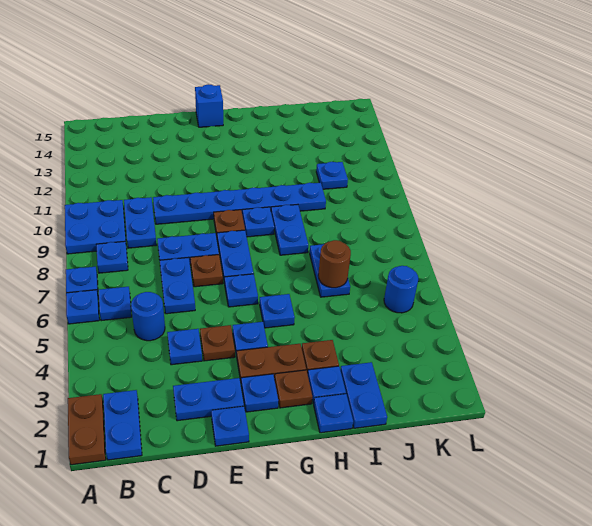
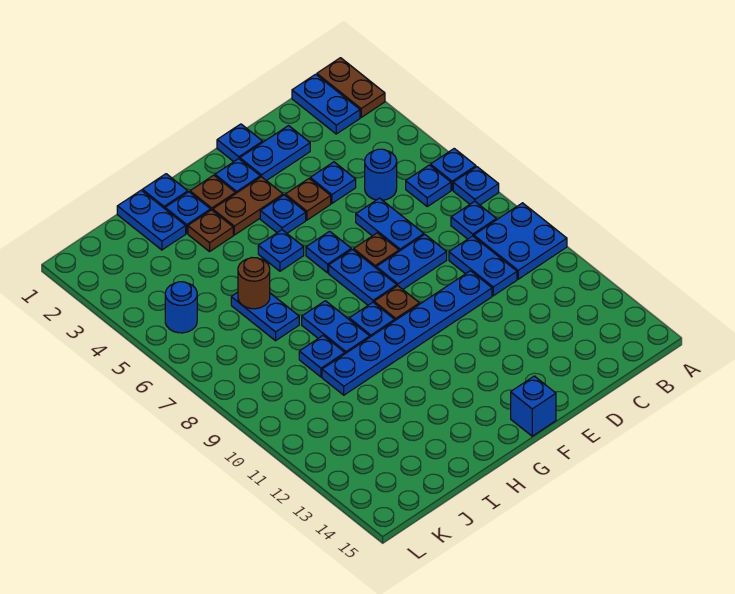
blue plate J11 level 1 -> blue plate I9 level 1

